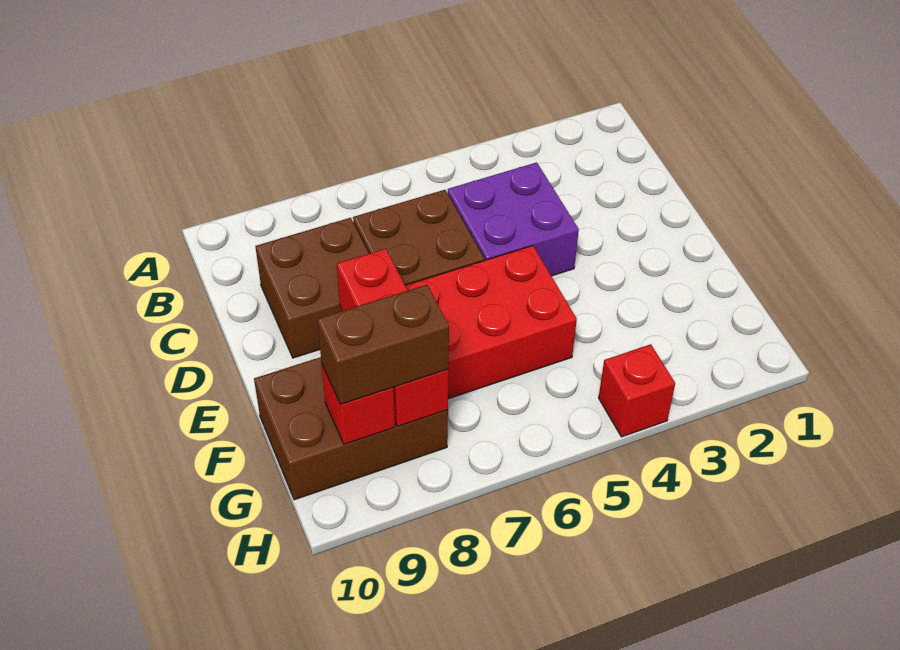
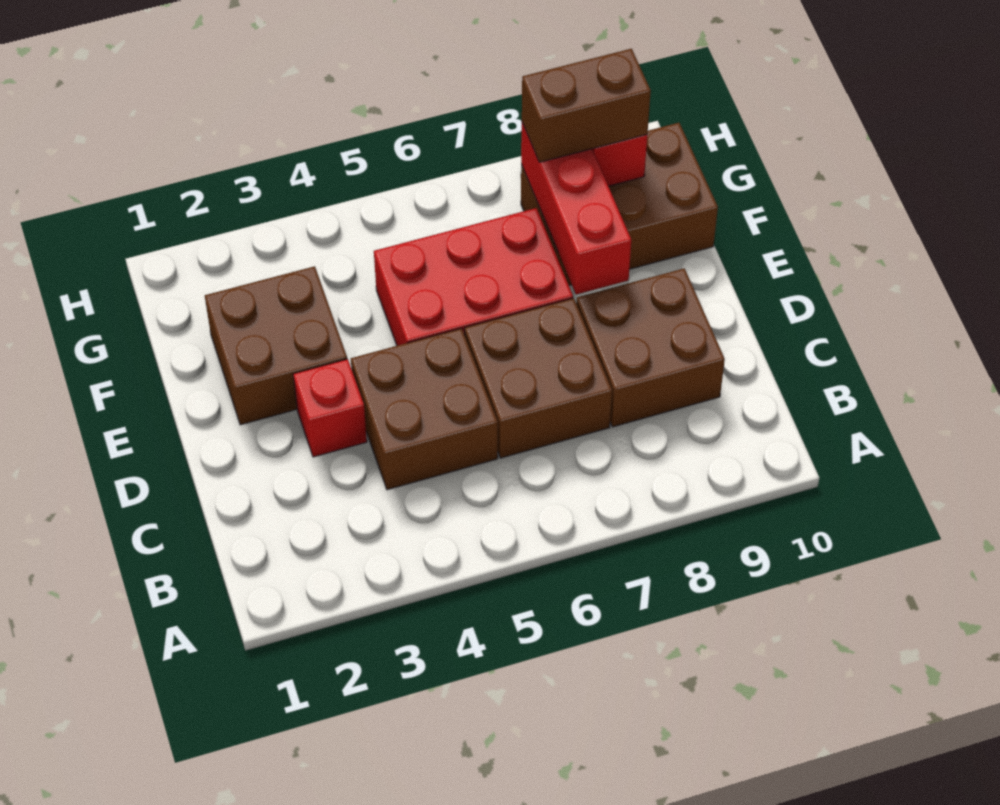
purple brick C4:D5 level 1 -> brown brick C4:D5 level 1
none -> brown brick E2:F3 level 1
red brick H4 level 1 -> red brick D3 level 1

